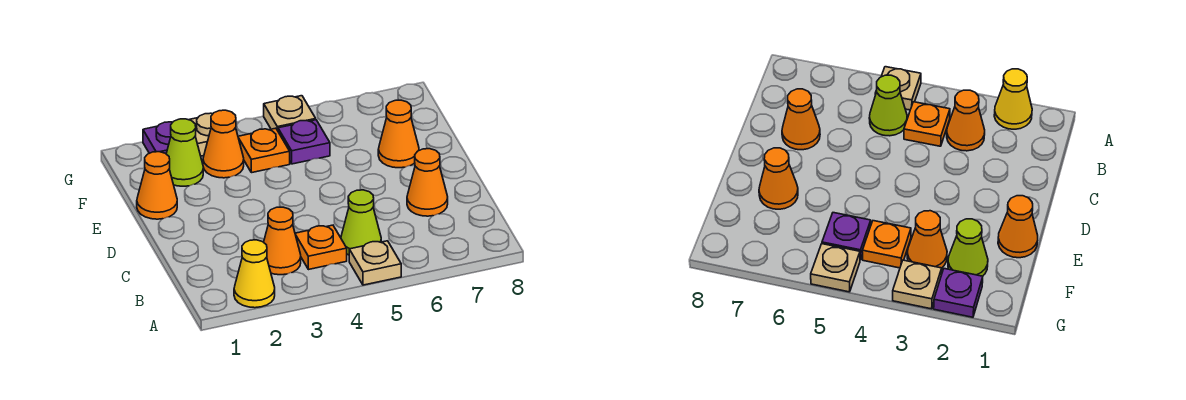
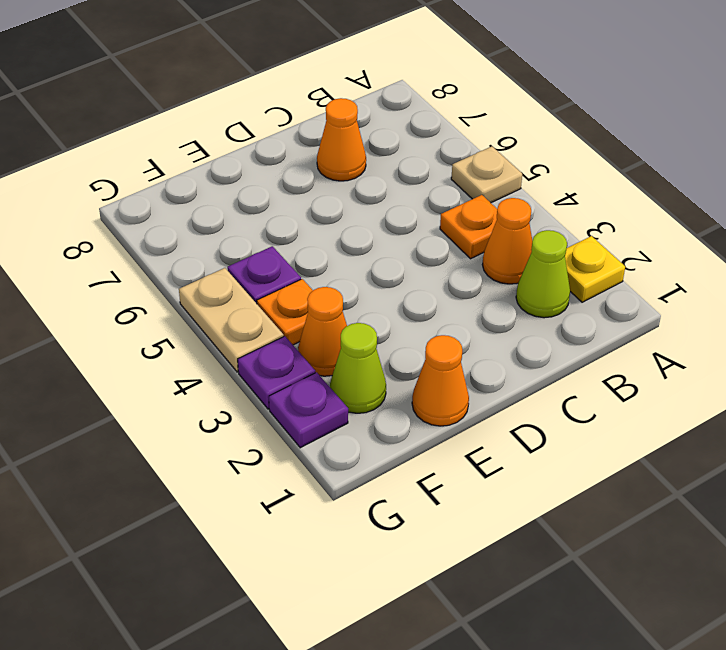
yellow cone A2 level 1 -> yellow plate A2 level 1
lime cone B5 level 1 -> lime cone B2 level 1
orange cone E7 level 1 -> none
tan plate G3 level 1 -> purple plate G3 level 1
tan plate G5 level 1 -> tan plate G4:G5 level 1

